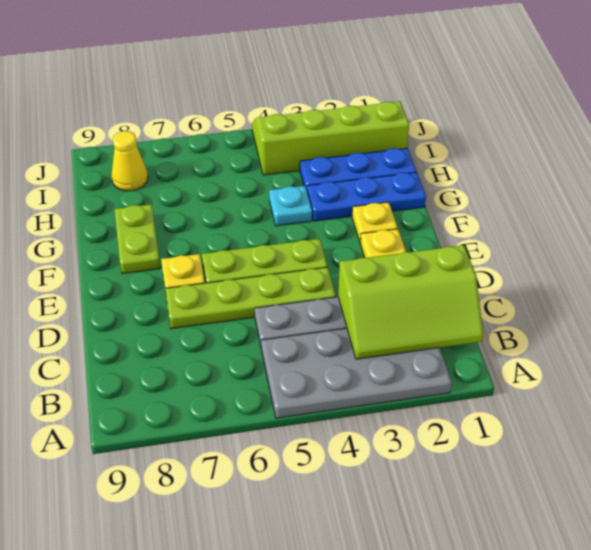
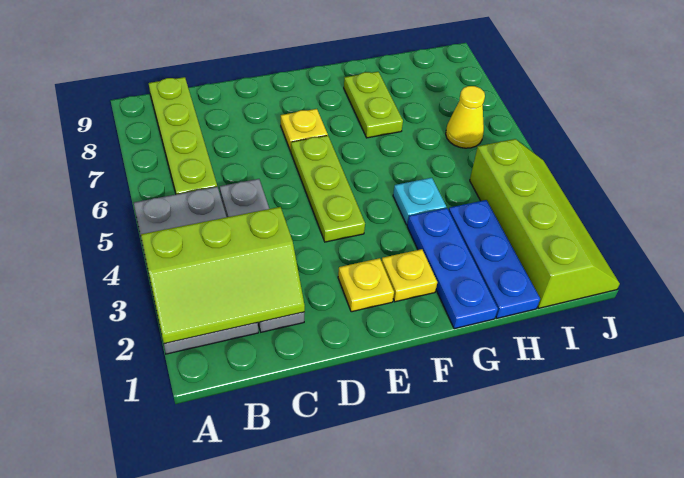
lime slope B1:C3 level 2 top C -> lime slope A2:C3 level 2 top 3
lime plate D4:D7 level 1 -> lime plate B6:B9 level 1
lime plate F8:G8 level 1 -> lime plate G7:G8 level 1
yellow cone I8 level 1 -> yellow cone I6 level 1

